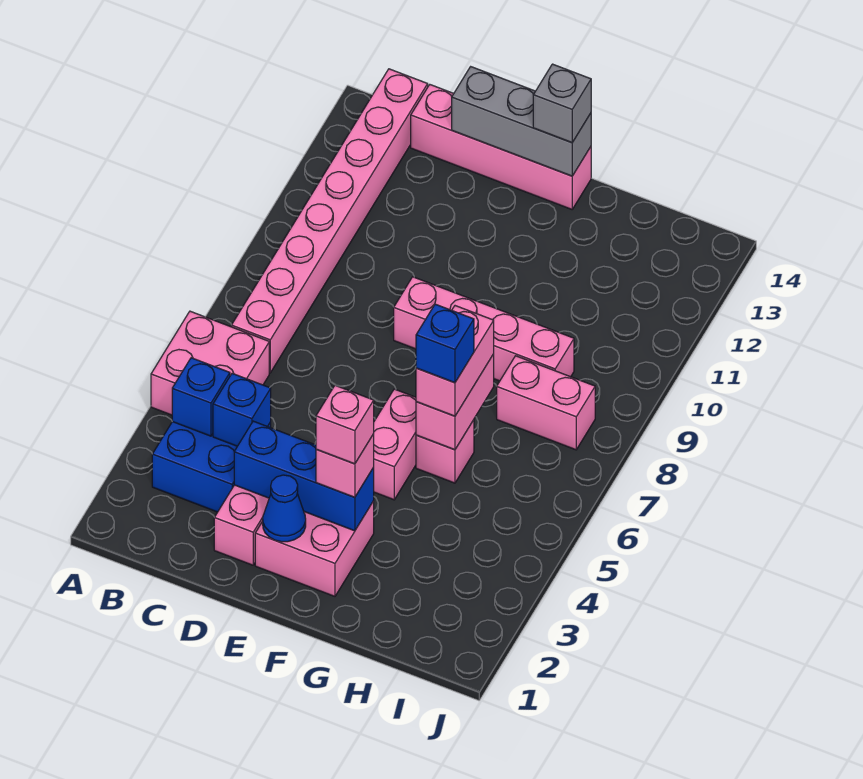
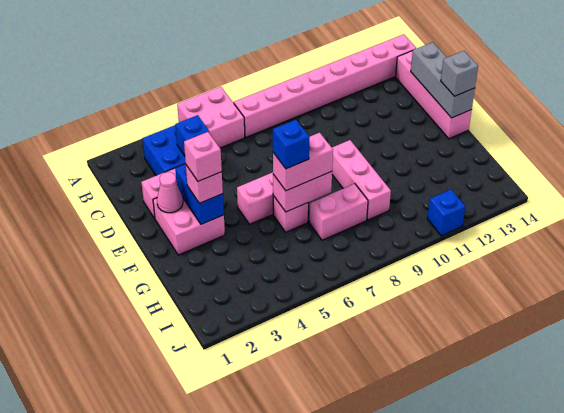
blue brick B4 level 2 -> blue brick J11 level 1
blue brick D3:F3 level 2 -> blue brick E3:F3 level 2
blue cone E2 level 2 -> pink cone E2 level 2
pink brick E9:H9 level 1 -> pink brick F9:H9 level 1
pink brick H8:I8 level 1 -> pink brick H7:H8 level 1

